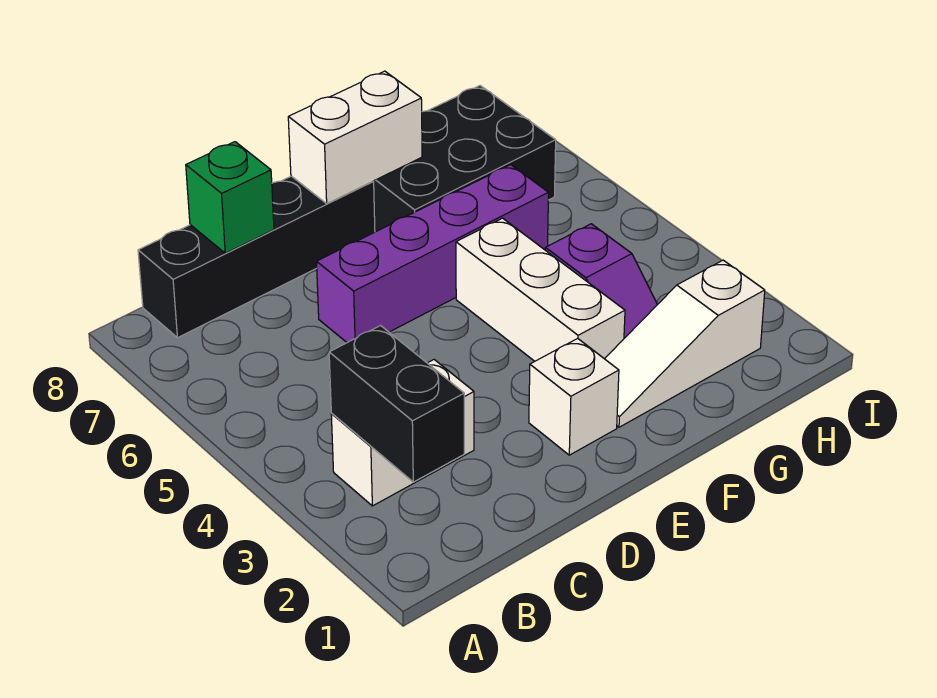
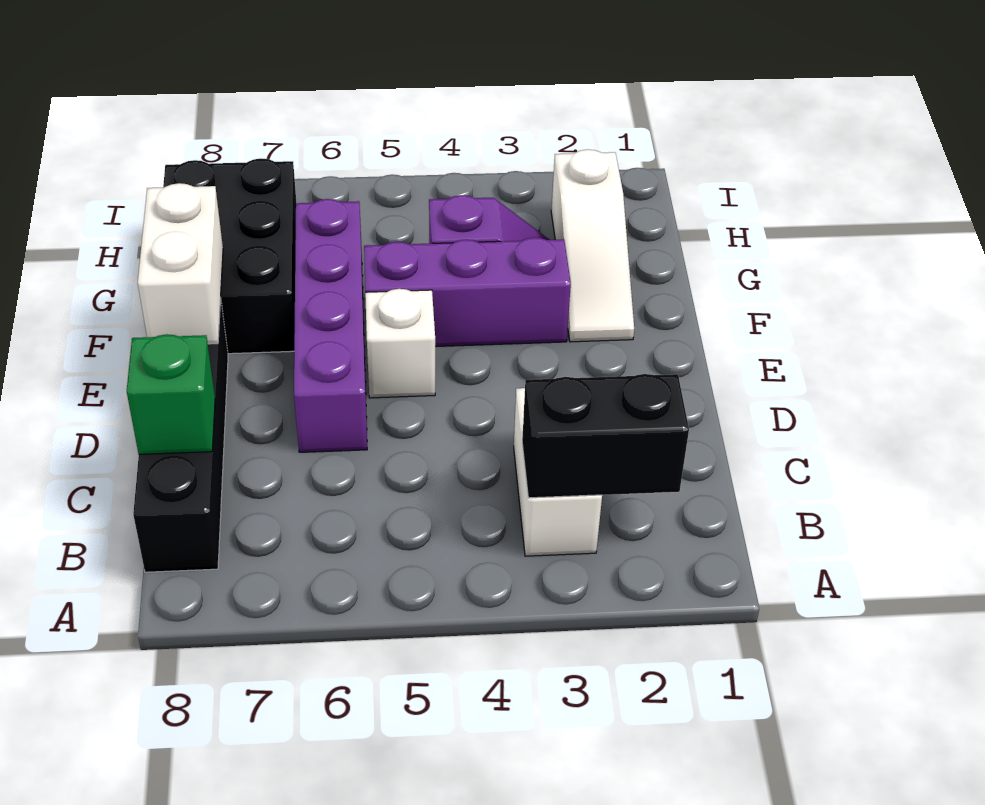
white brick E2 level 1 -> white brick E5 level 1
white brick F3:F5 level 1 -> purple brick F3:F5 level 1

